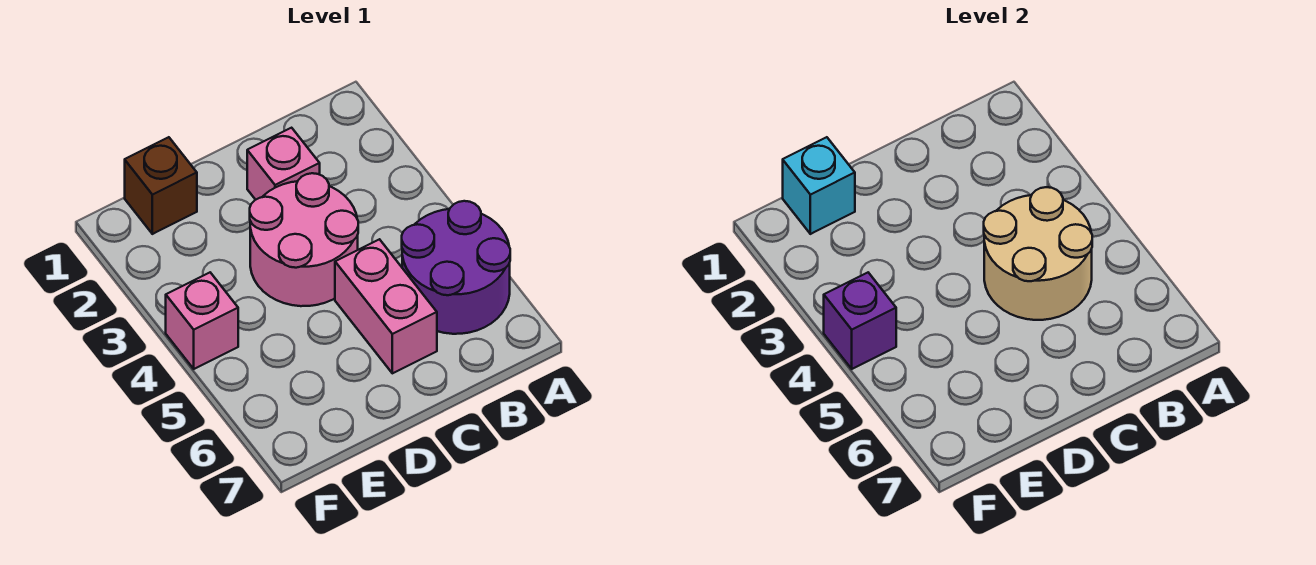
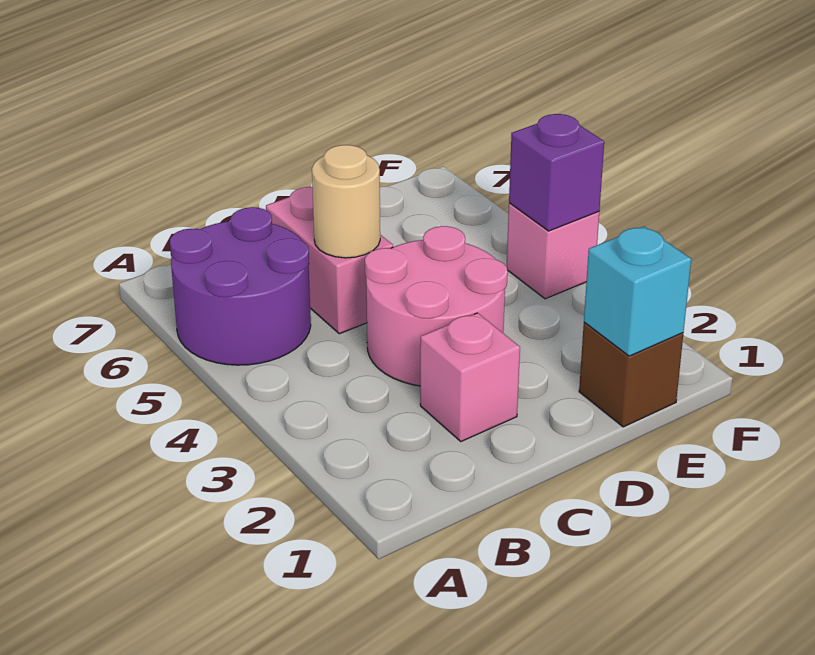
tan round brick B4:C5 level 2 -> tan round brick C5 level 2

